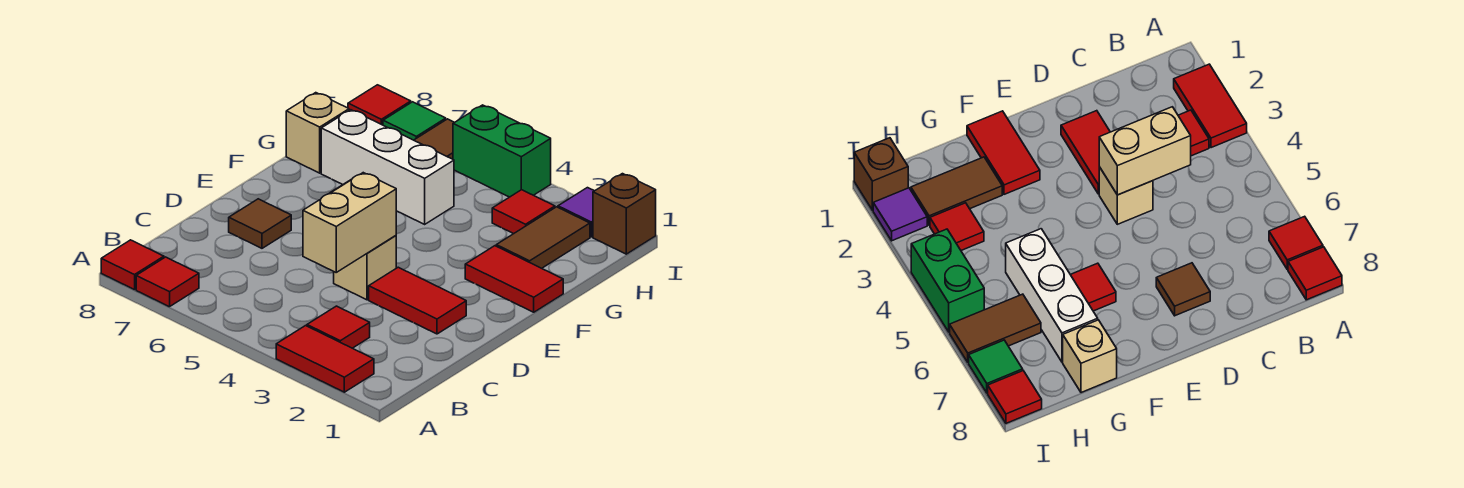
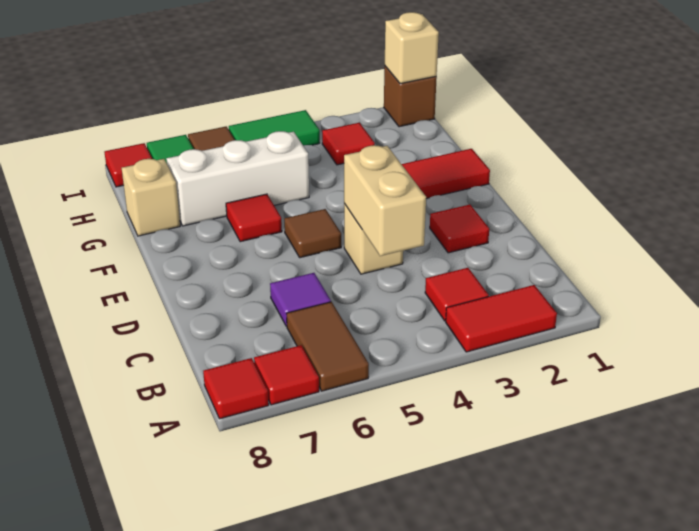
red tile D2:D3 level 1 -> red tile D2 level 1
brown tile D7 level 1 -> brown tile E5 level 1
brown tile G2:H2 level 1 -> brown tile A6:B6 level 1
none -> tan brick I1 level 2
purple tile I2 level 1 -> purple tile C6 level 1
green brick I4:I5 level 1 -> green tile I4:I5 level 1

